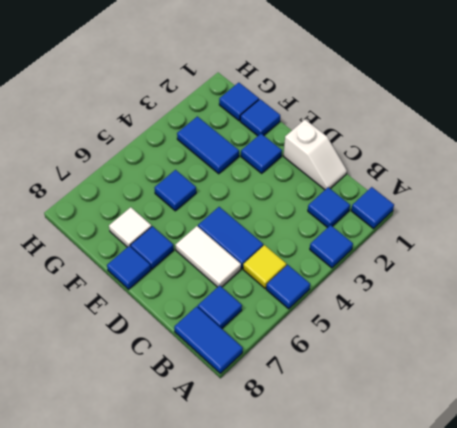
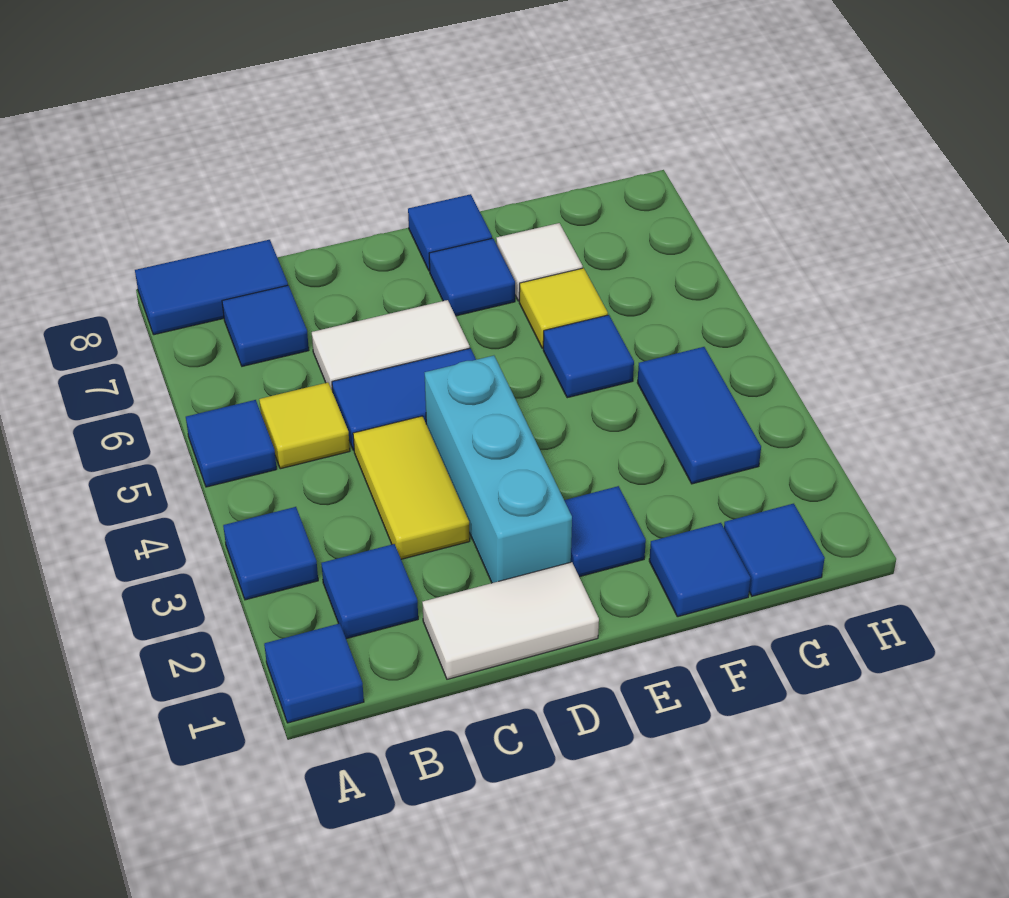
white slope C1:D1 level 1 top D -> white tile C1:D1 level 1
none -> yellow tile C3:C4 level 1
none -> cyan brick D2:D4 level 1
blue tile F3:G3 level 1 -> blue tile G3:G4 level 1
none -> yellow tile F6 level 1

